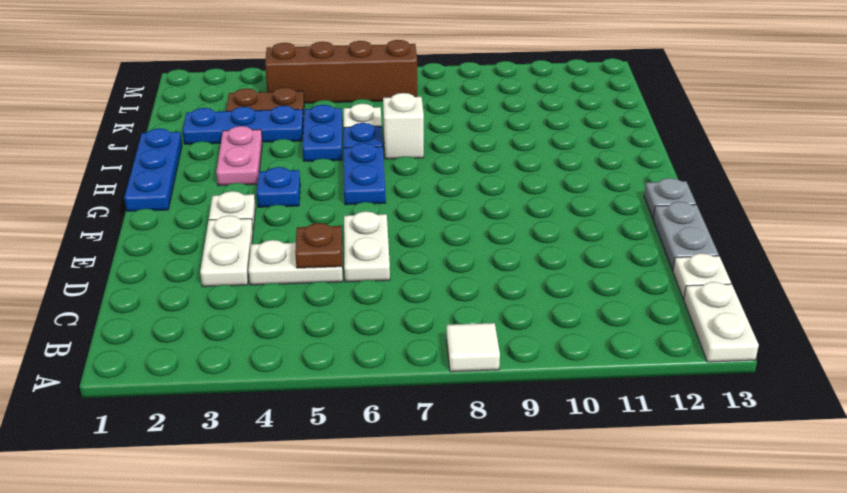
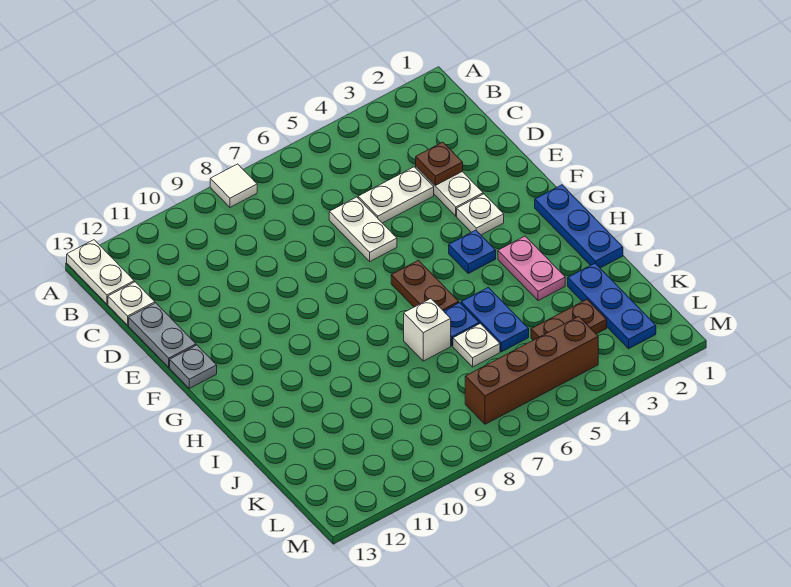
brown plate D5 level 2 -> brown plate D3 level 2
blue plate G6:H6 level 1 -> brown plate G6:H6 level 1
blue plate J2:J4 level 1 -> blue plate J2:L2 level 1

